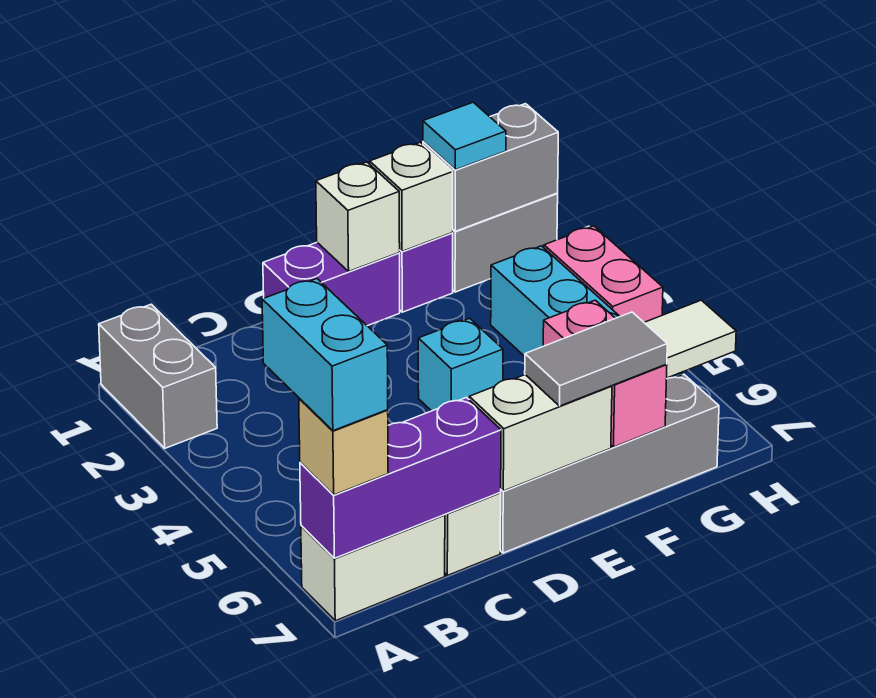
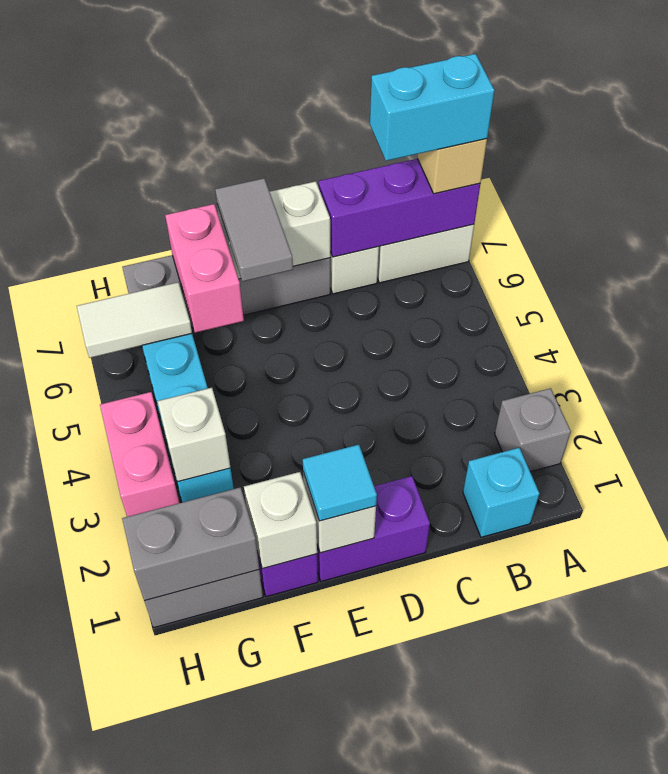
grey brick A1:A2 level 1 -> grey brick A2 level 1
cyan brick A6:A7 level 4 -> cyan brick A7:B7 level 4
cyan brick E4 level 1 -> cyan brick B1 level 1
grey tile E7:F7 level 3 -> grey tile E6:E7 level 3
cyan tile G1 level 3 -> cyan tile E1 level 3
none -> white brick G3 level 2

